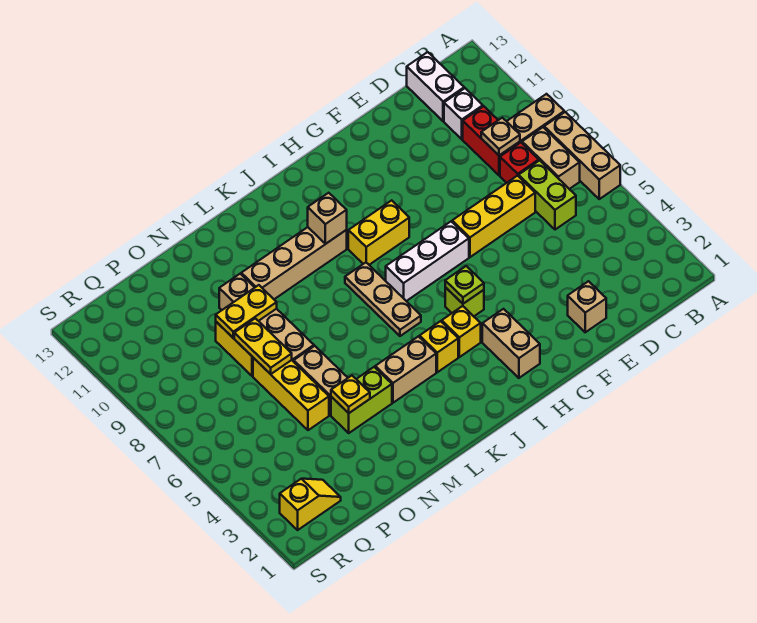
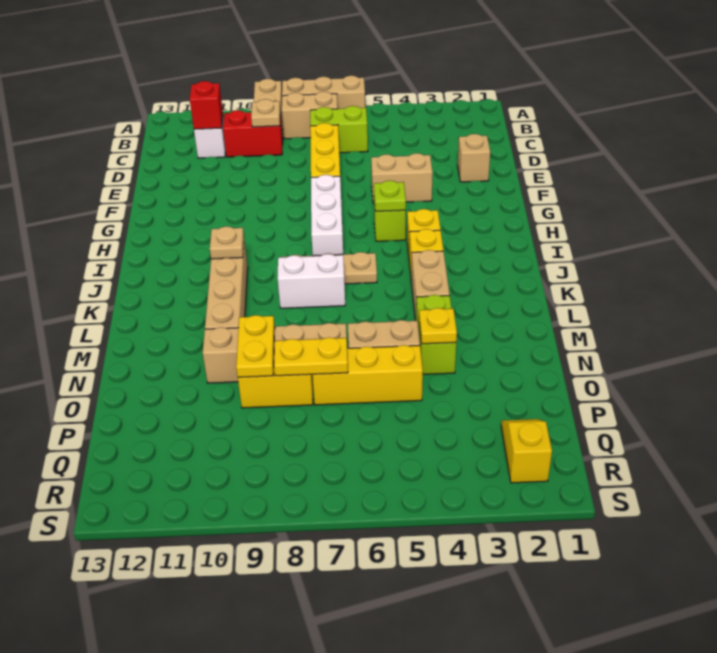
red brick C8 level 1 -> red brick C11 level 2
white brick C12:C13 level 1 -> white brick K7:K8 level 1
tan brick H2:H3 level 1 -> tan brick F4:F5 level 1
yellow brick H9:I9 level 1 -> none
tan brick J10 level 2 -> tan plate J10 level 2

